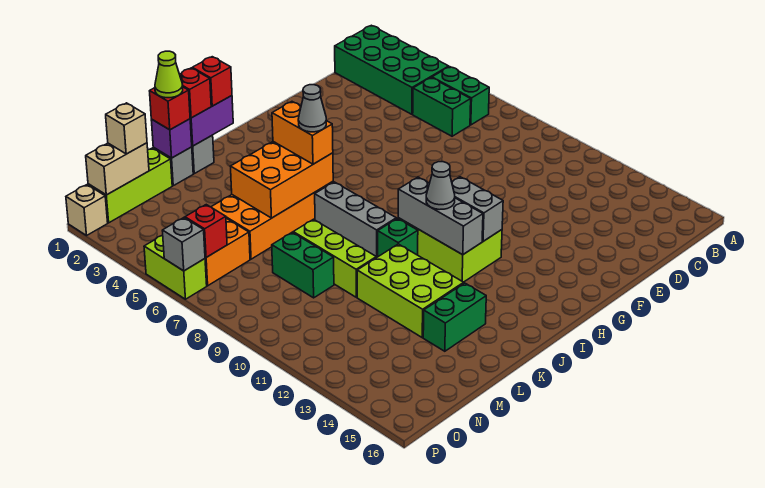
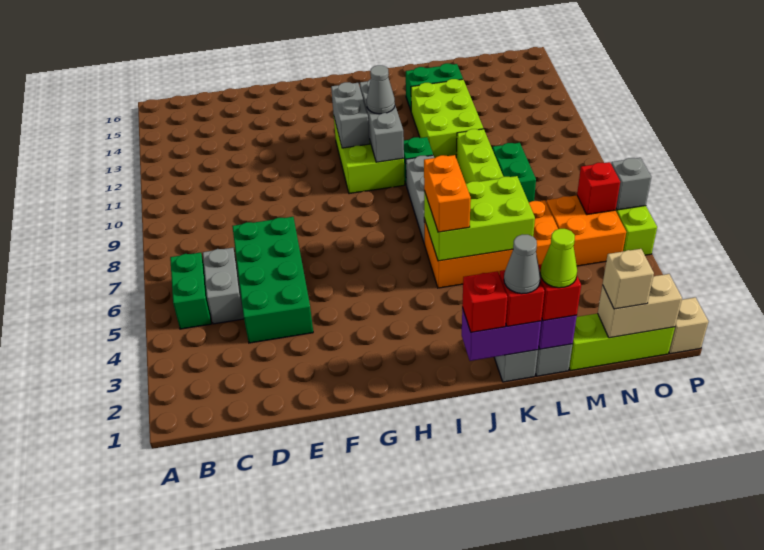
green brick B1:C4 level 1 -> green brick D4:E7 level 1
green brick C5:C6 level 1 -> grey brick C5:C6 level 1
orange brick J5:L6 level 2 -> lime brick J5:L6 level 2
grey cone J6 level 4 -> grey cone K1 level 4

